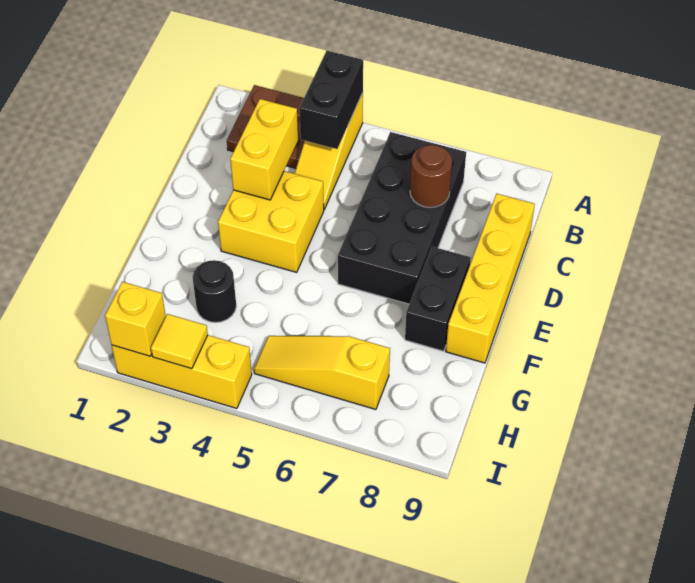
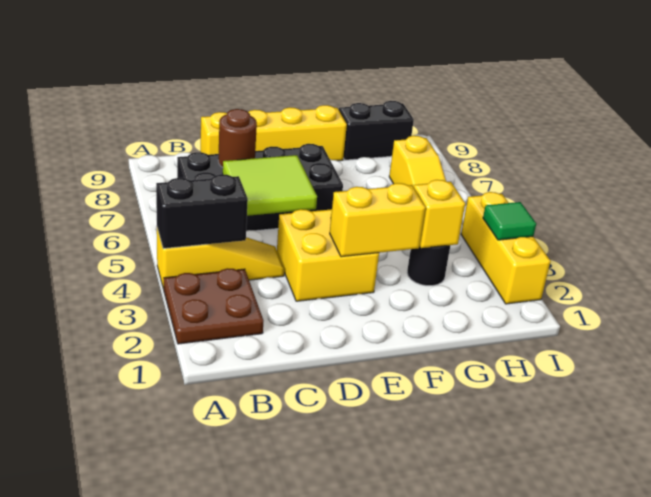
yellow brick C3:D3 level 2 -> yellow brick E3:F3 level 2
none -> lime tile C5:D6 level 2
black brick E8:F8 level 1 -> black brick G9:H9 level 1
yellow brick I2 level 2 -> yellow brick G3 level 2
yellow tile I3 level 2 -> green tile I3 level 2

